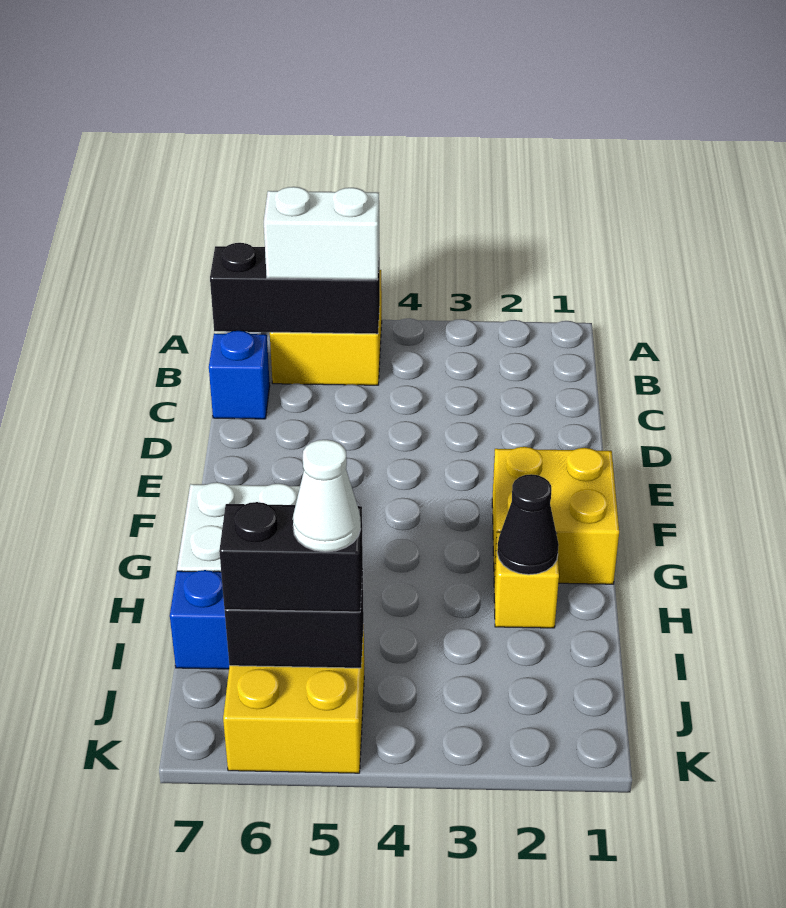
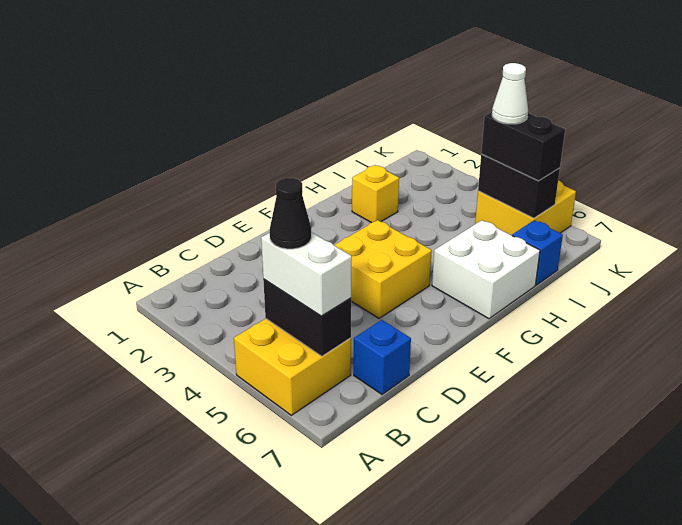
black brick B5:B7 level 2 -> black brick B5:B6 level 2
yellow brick F1:G2 level 1 -> yellow brick E4:F5 level 1
black cone H2 level 2 -> black cone B5 level 4

